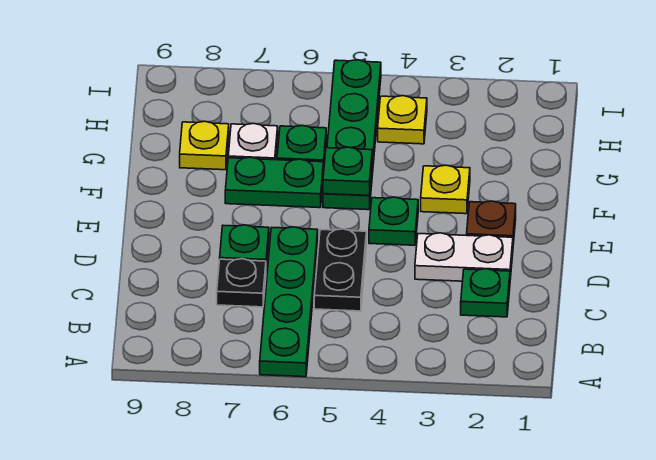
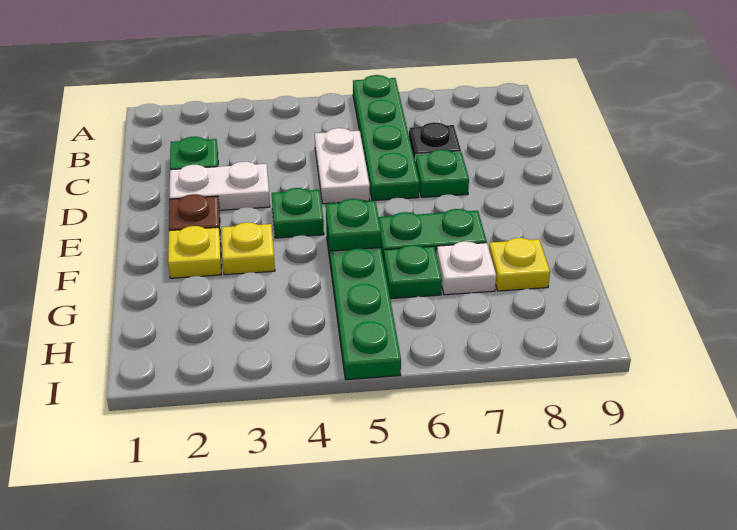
black plate C5:D5 level 1 -> white plate C5:D5 level 1
yellow plate H4 level 1 -> yellow plate F2 level 1

